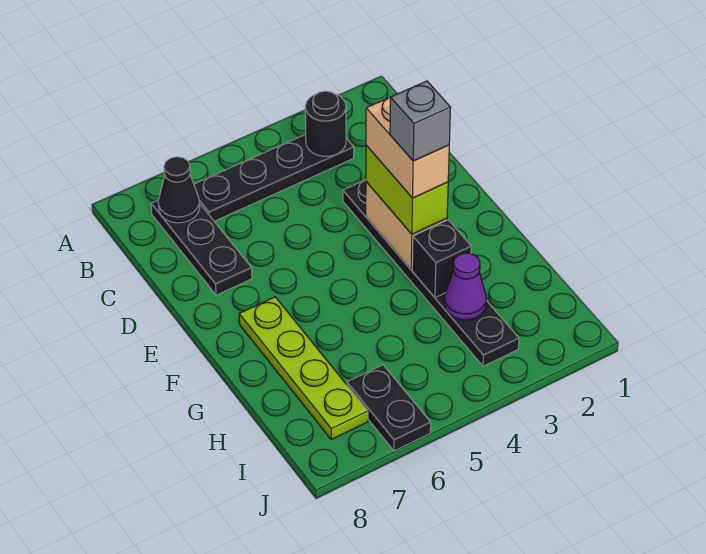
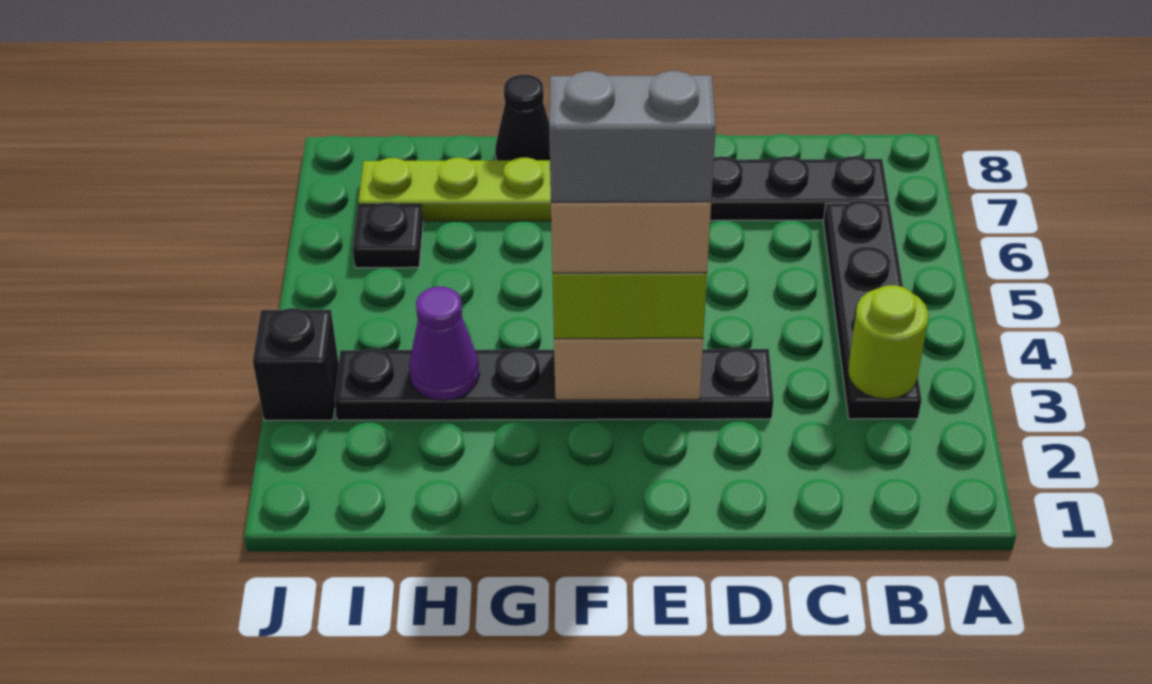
black round brick B3 level 2 -> lime round brick B3 level 2
black cone B7 level 2 -> black cone G8 level 1
grey brick F3 level 5 -> grey brick E3:F3 level 5
black brick G3 level 2 -> black brick J3 level 1
black plate I6:J6 level 1 -> black plate I6 level 1

